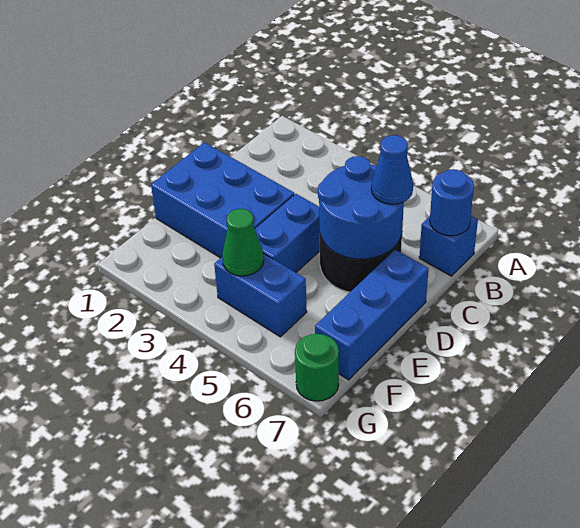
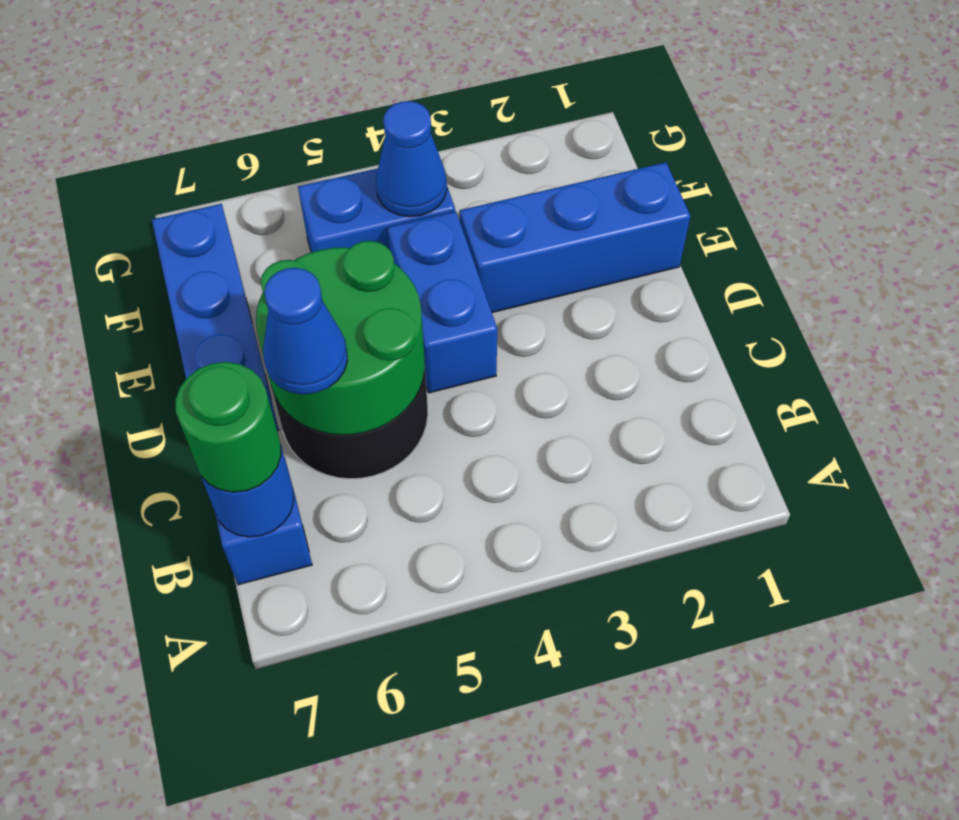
blue round brick C5:D6 level 2 -> green round brick C5:D6 level 2
blue brick D1:E3 level 1 -> blue brick E1:E3 level 1
green cone F4 level 2 -> blue cone F4 level 2
green round brick G7 level 1 -> green round brick B7 level 3

